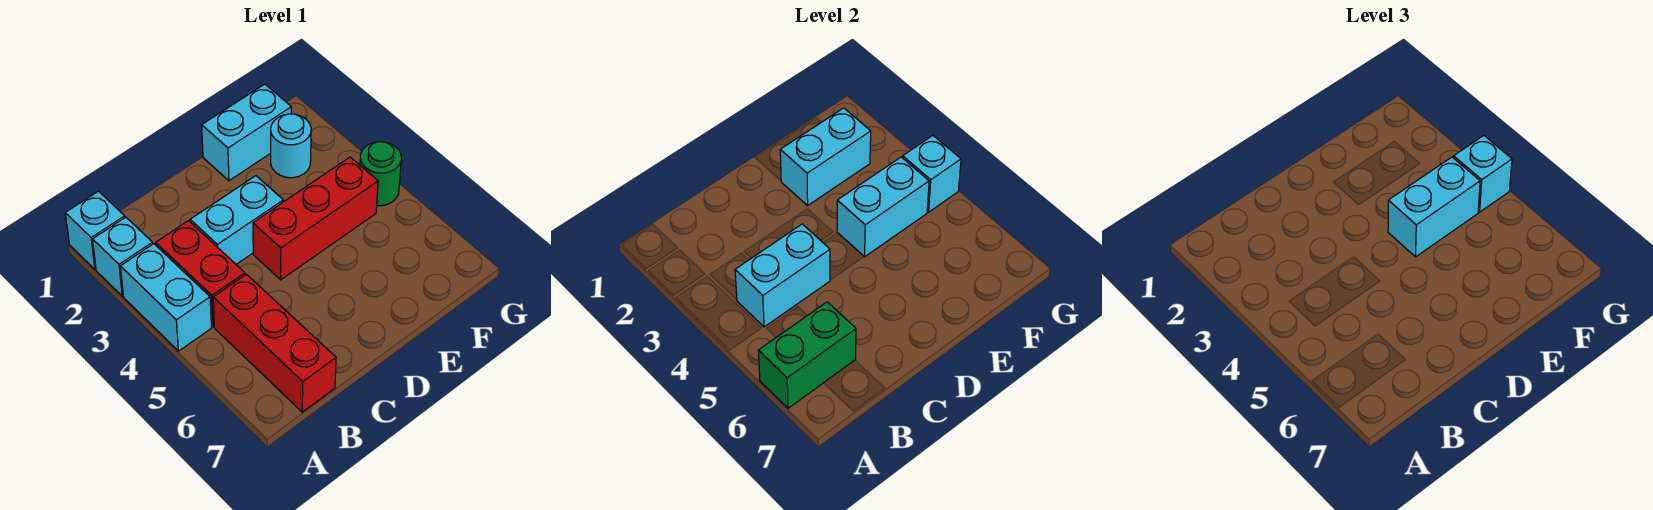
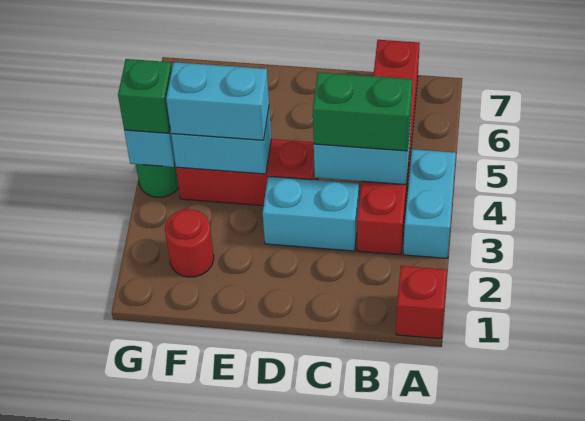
cyan brick A1 level 1 -> red brick A1 level 1
cyan brick A2 level 1 -> none
green brick A6:B6 level 2 -> green brick B4:C4 level 3
cyan brick E1:F1 level 1 -> none
cyan brick E2:F2 level 2 -> none
cyan round brick F2 level 1 -> red round brick F2 level 1
cyan brick G4 level 3 -> green brick G4 level 3

